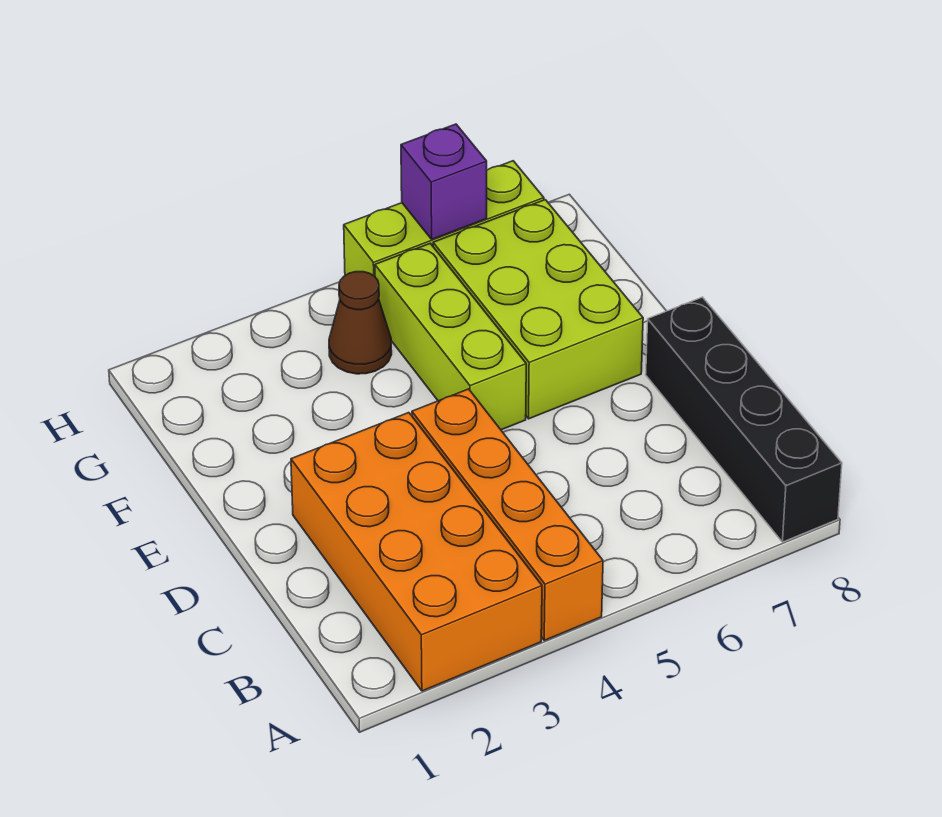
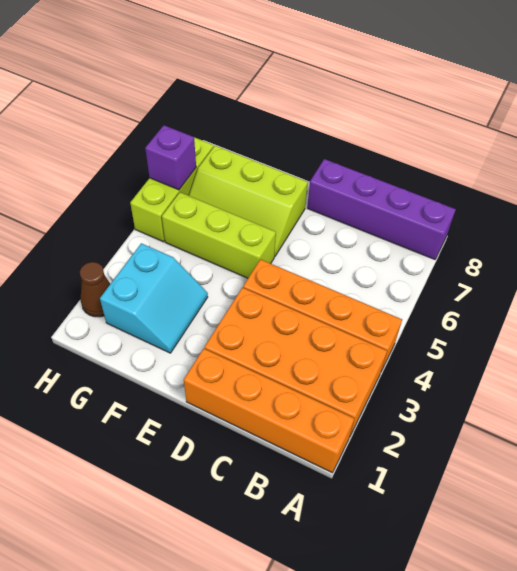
none -> orange brick A1:D1 level 1
black brick A8:D8 level 1 -> purple brick A8:D8 level 1
lime brick E6:G7 level 1 -> lime slope E6:G7 level 1 top 7
none -> cyan slope F2:G3 level 1 top G
brown cone G4 level 1 -> brown cone H2 level 1

